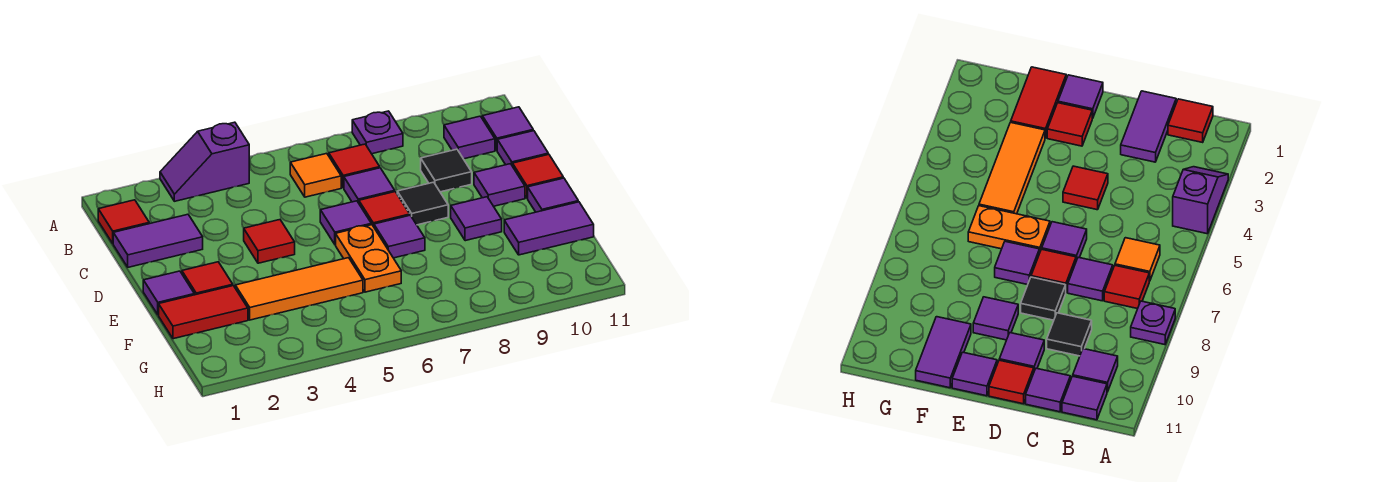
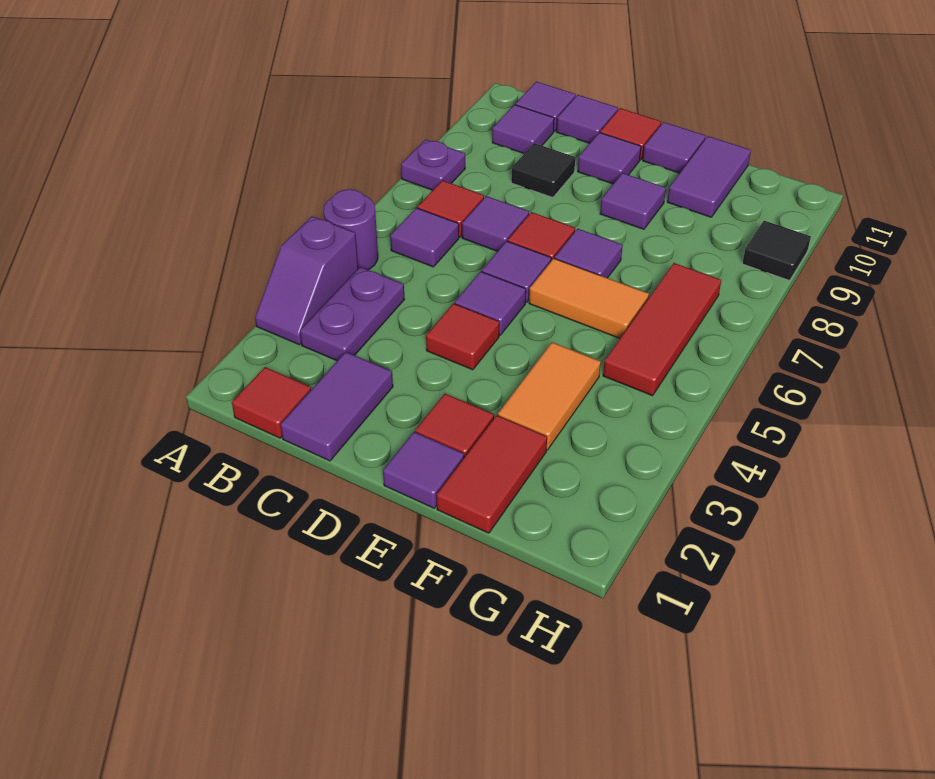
none -> purple round brick A5 level 1
none -> purple plate B3:B4 level 1
orange tile B6 level 1 -> purple tile B6 level 1
none -> purple tile D5 level 1
black tile D8 level 1 -> black tile H9 level 1
orange plate E6:F6 level 1 -> orange tile E6:F6 level 1
orange tile F3:F5 level 1 -> orange tile F3:F4 level 1
none -> red tile G5:G7 level 1

